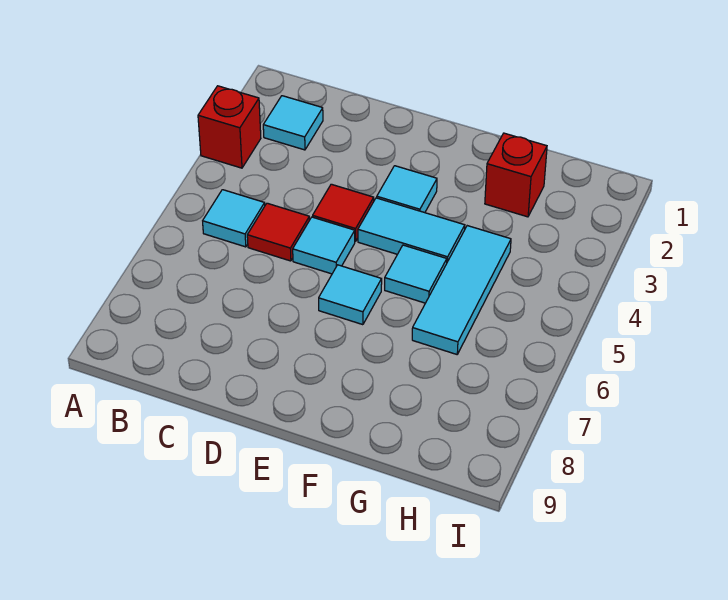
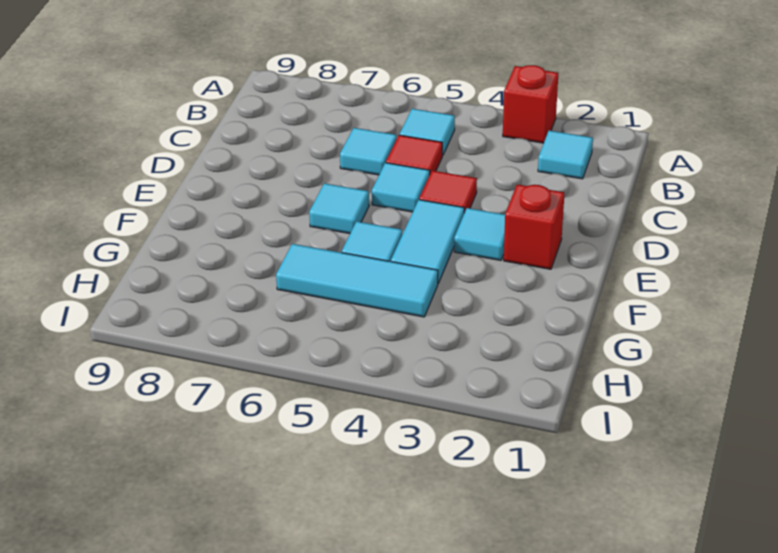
none -> cyan tile C6 level 1
red brick G2 level 1 -> red brick E2 level 1

